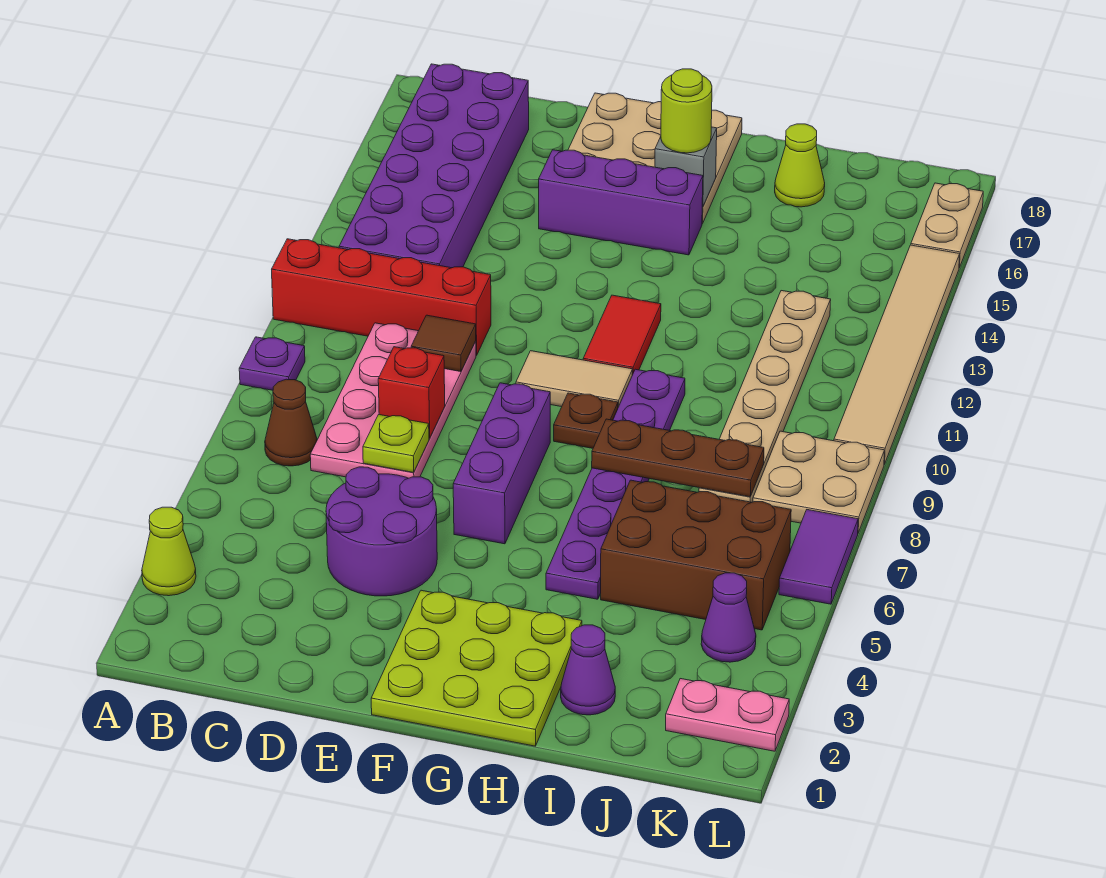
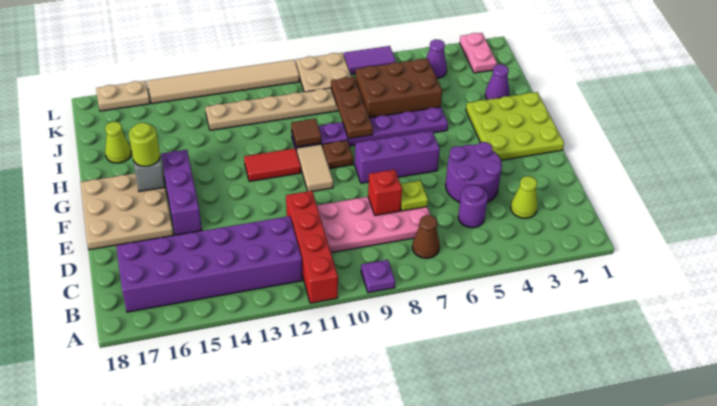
lime cone A3 level 1 -> lime cone C3 level 1
none -> purple round brick C5 level 1
brown tile D10 level 2 -> brown tile H10 level 2
brown brick I5:K6 level 1 -> brown brick I5:J7 level 1

